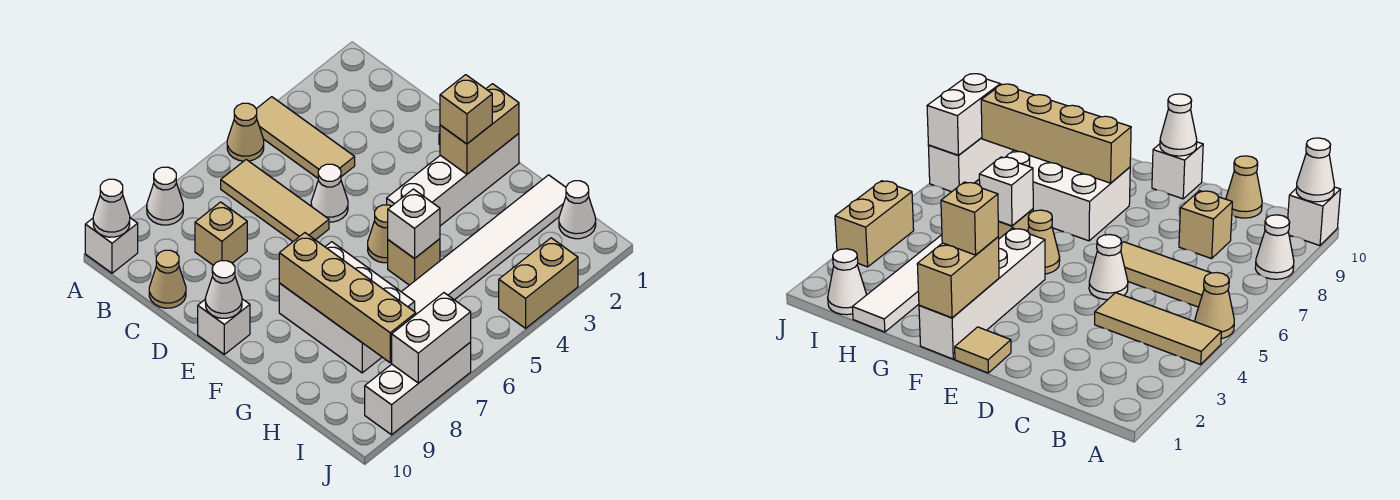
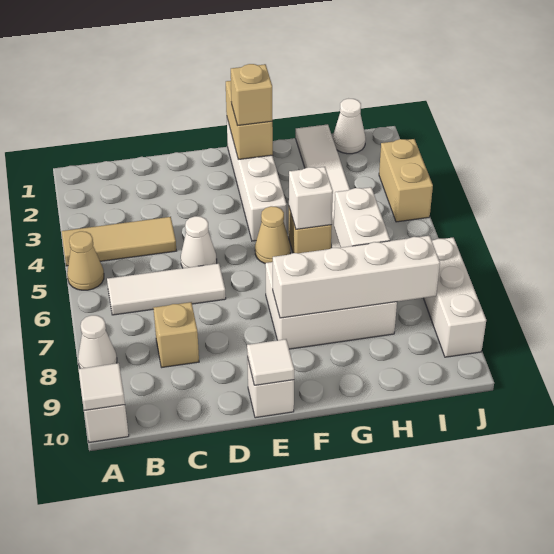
white cone A10 level 2 -> white tile A10 level 2
tan tile B6:D6 level 1 -> white tile B6:D6 level 1
tan cone C10 level 1 -> none
tan tile E1 level 1 -> none
white cone E10 level 2 -> white tile E10 level 2
tan brick F8:I8 level 2 -> white brick F8:I8 level 2
white brick J7:J8 level 2 -> white brick H6:H7 level 2

